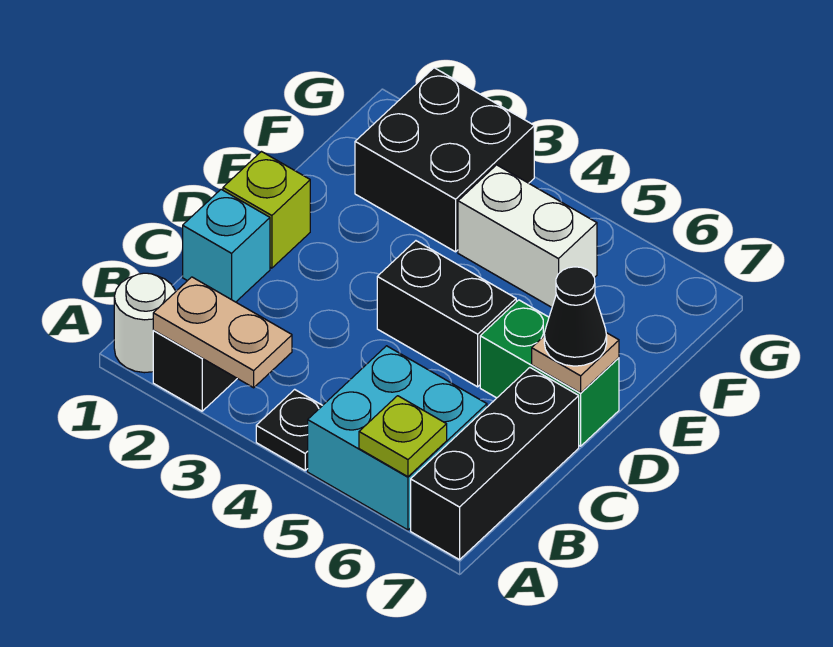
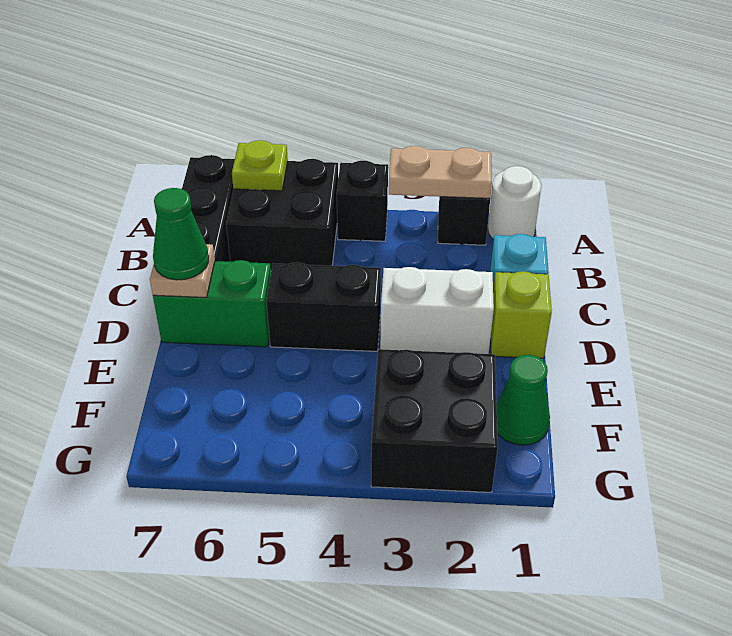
black plate A4 level 1 -> black brick A4 level 1
cyan brick A5:B6 level 1 -> black brick A5:B6 level 1
black cone D7 level 3 -> green cone D7 level 3
none -> green cone F1 level 1
white brick F4:F5 level 1 -> white brick D2:D3 level 1

